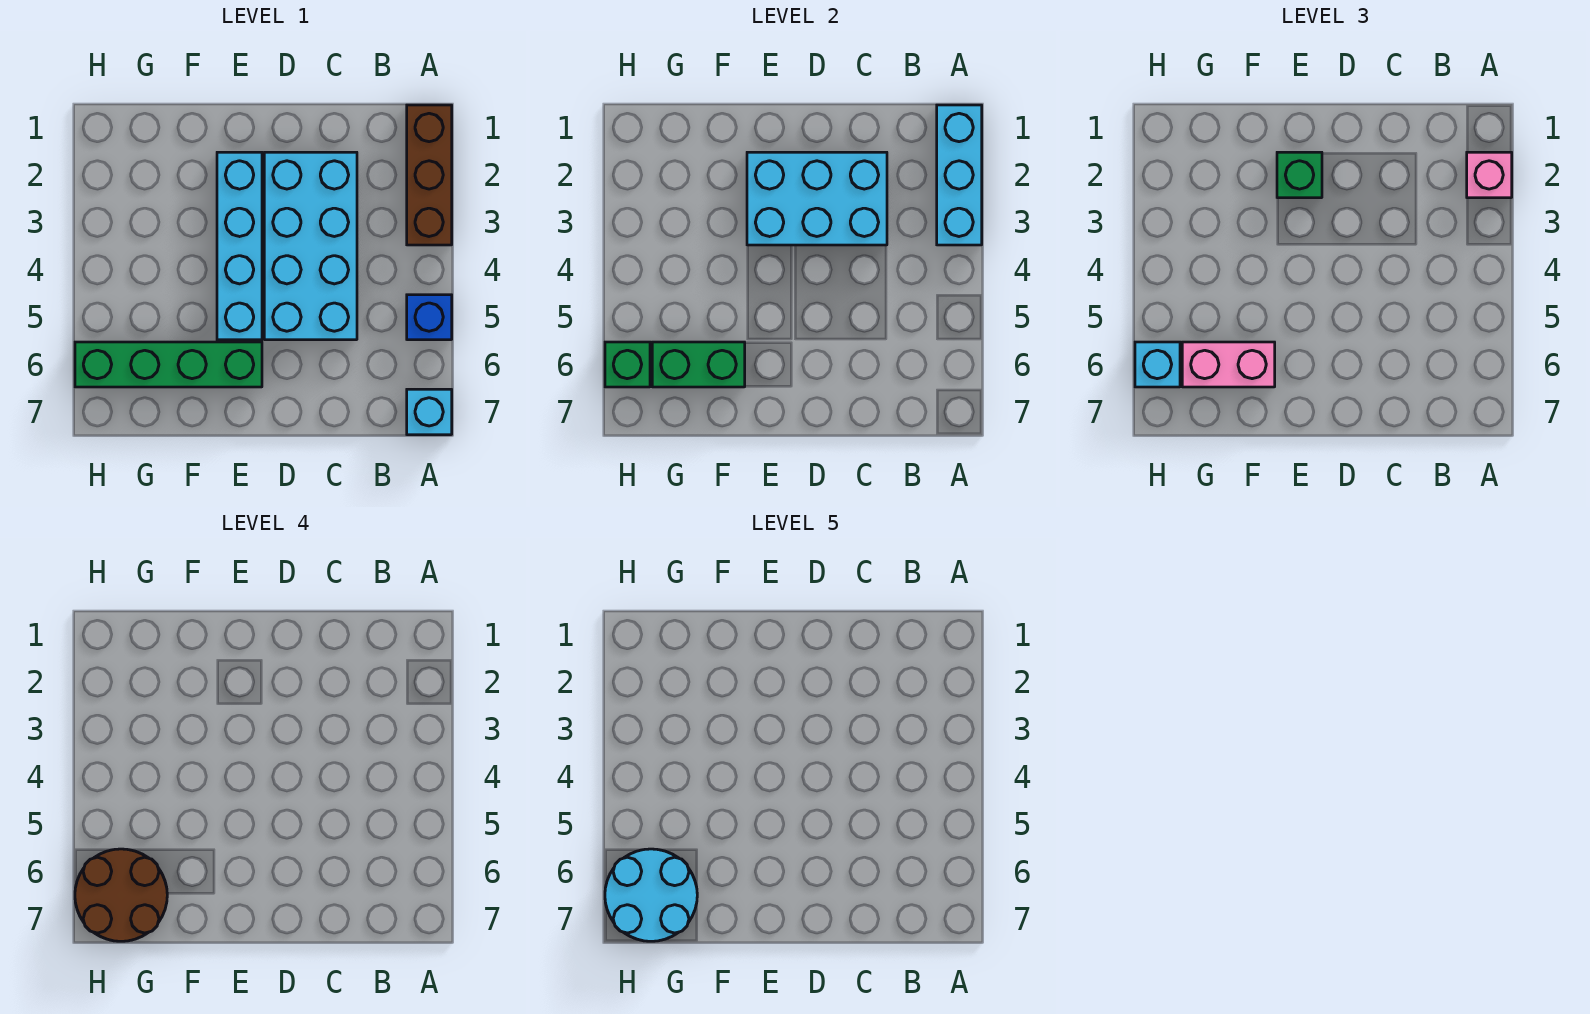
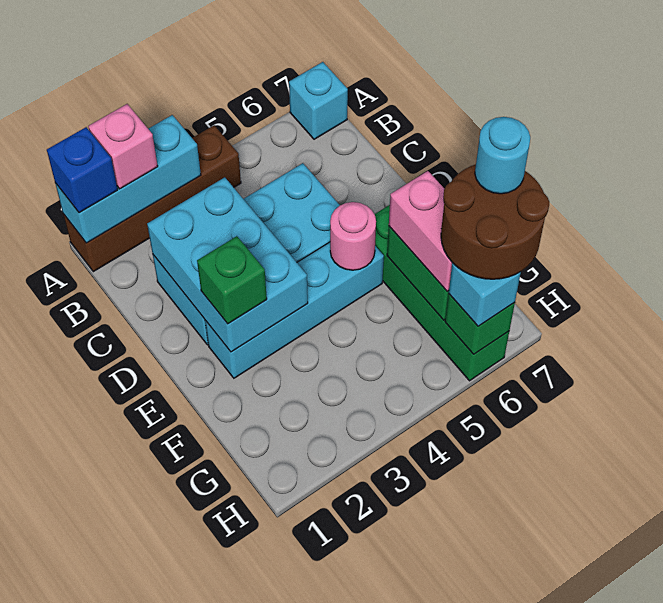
brown brick A1:A3 level 1 -> brown brick A1:A4 level 1
blue brick A5 level 1 -> blue brick A1 level 3
none -> pink round brick E5 level 2
cyan round brick G6:H7 level 5 -> cyan round brick G7 level 5

